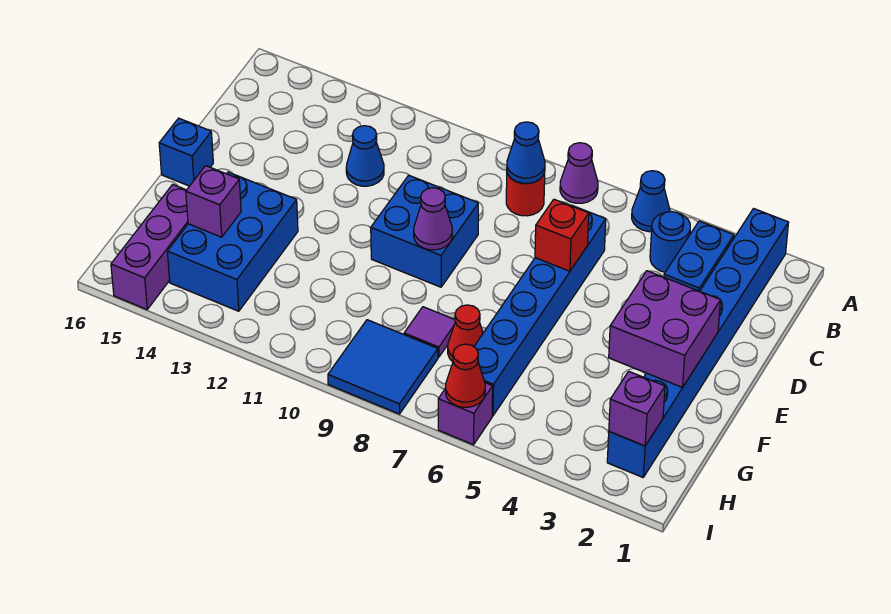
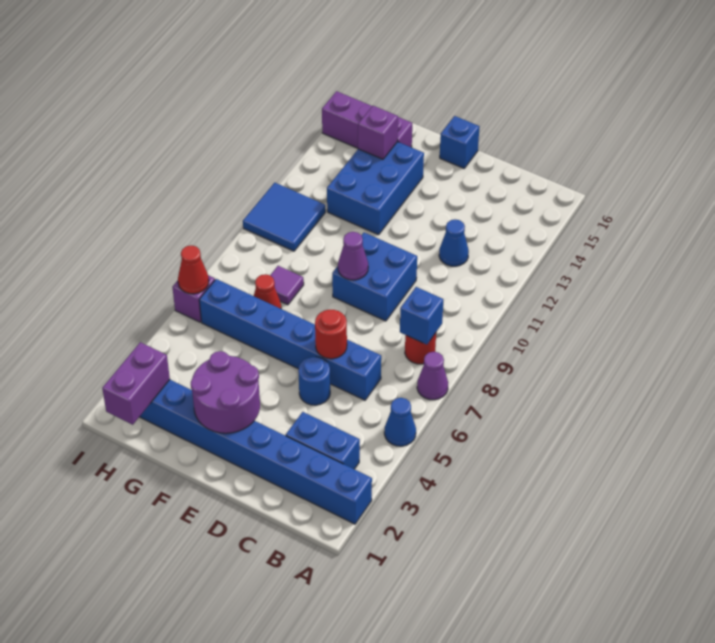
blue round brick B4 level 1 -> blue round brick D5 level 1
blue cone B8 level 2 -> blue brick B8 level 2
red brick D6 level 2 -> red round brick D6 level 2
purple brick E2:F3 level 2 -> purple round brick E2:F3 level 2
blue brick F13:H14 level 1 -> blue brick F12:G14 level 1
purple brick H2 level 2 -> purple brick H1:H2 level 2
blue tile H8:I9 level 1 -> blue tile H10:I11 level 1

